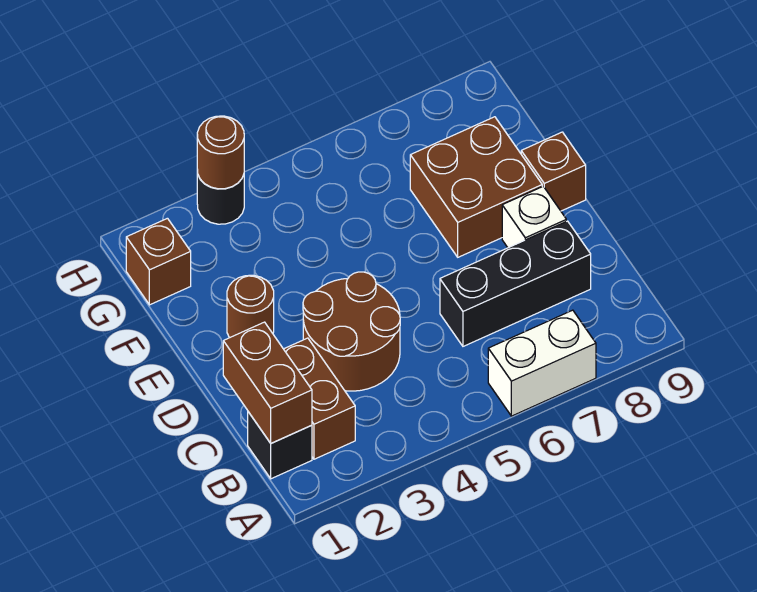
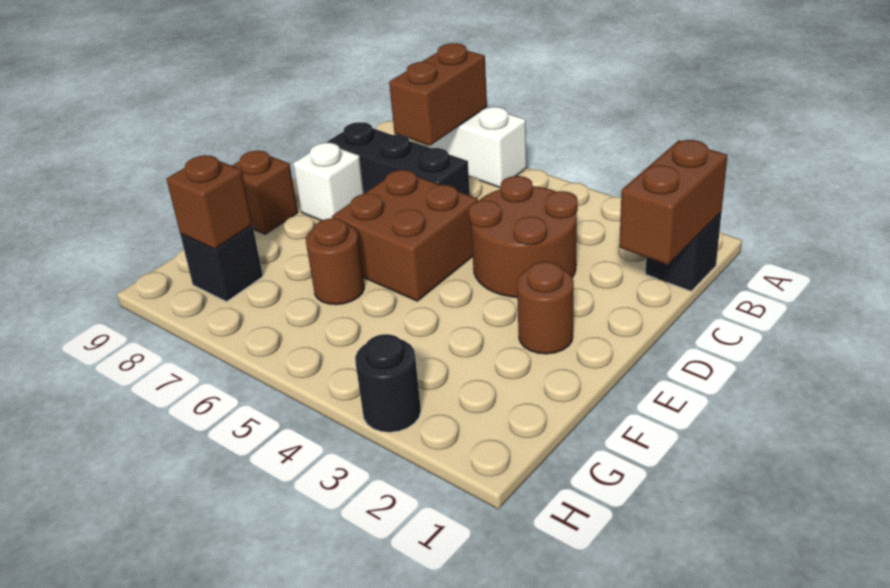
brown brick B2:C2 level 1 -> brown brick A7:B7 level 2
brown brick E7:F8 level 1 -> brown brick D5:E6 level 1
brown brick G1 level 1 -> brown brick G8 level 2
none -> black brick G8 level 1
brown round brick H3 level 2 -> brown round brick F6 level 1

